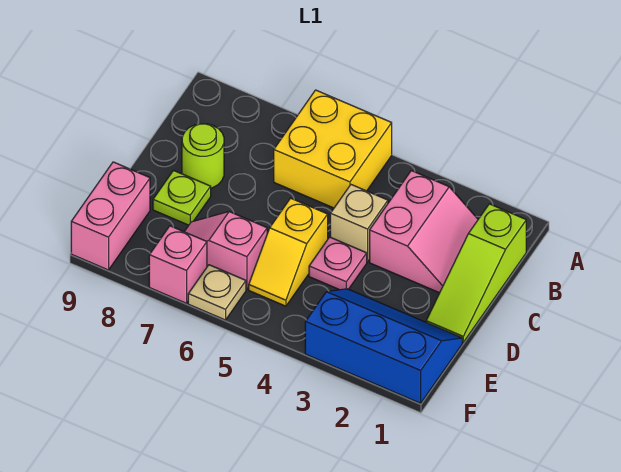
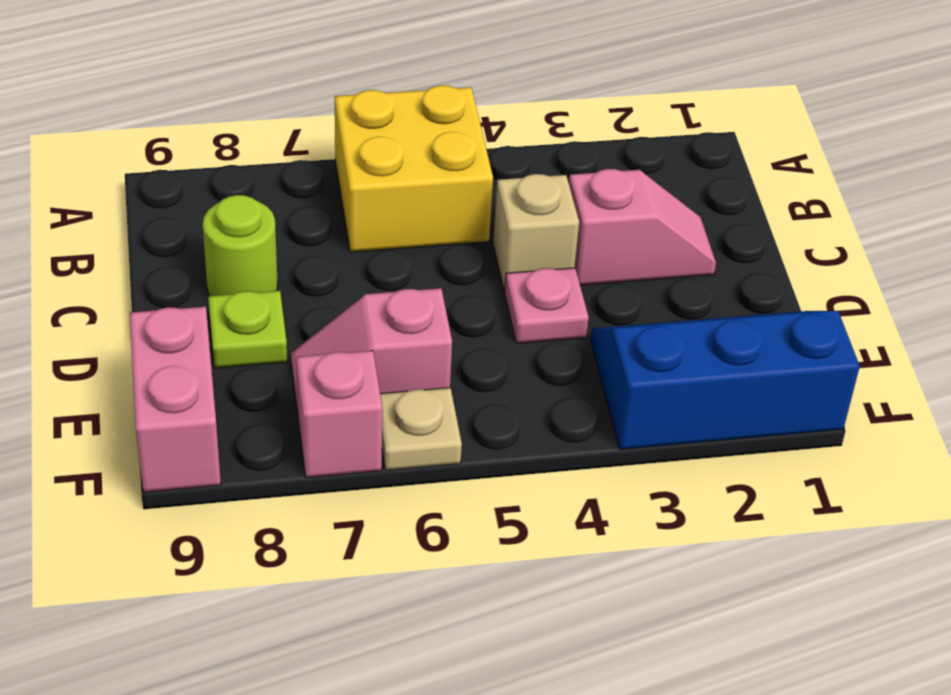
lime slope B1:D1 level 1 top B -> none
pink slope B2:C3 level 1 top 3 -> pink slope C2:C3 level 1 top 3
yellow slope D5:E5 level 1 top D -> none

